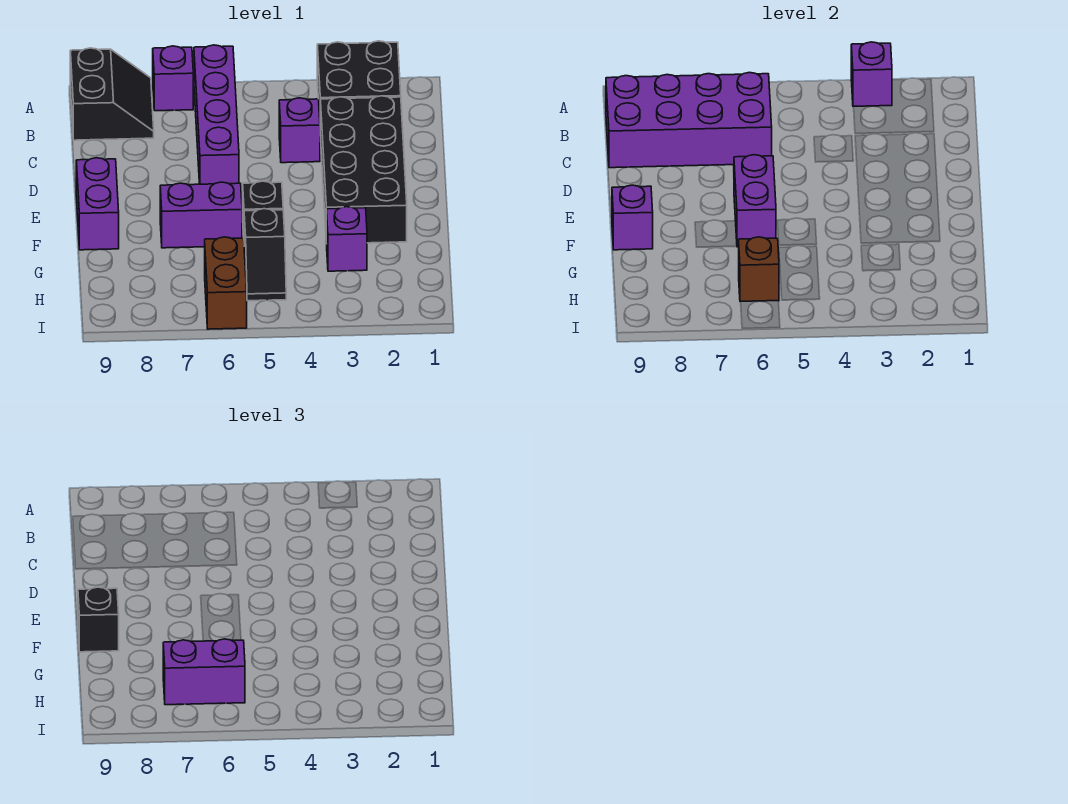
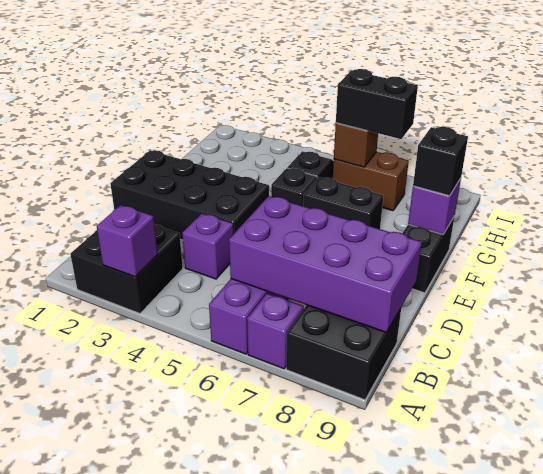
black slope A8:B9 level 1 top 9 -> black brick A8:B9 level 1
black brick C2:F3 level 1 -> black brick D1:E4 level 1
purple brick E6:F6 level 2 -> none
purple brick E9:F9 level 1 -> black brick E9:F9 level 1
purple brick F6:F7 level 1 -> black brick F6:F7 level 1
purple brick G3 level 1 -> none
brown brick H6:I6 level 1 -> brown brick H6:H7 level 1
purple brick H6:H7 level 3 -> black brick H6:H7 level 3

